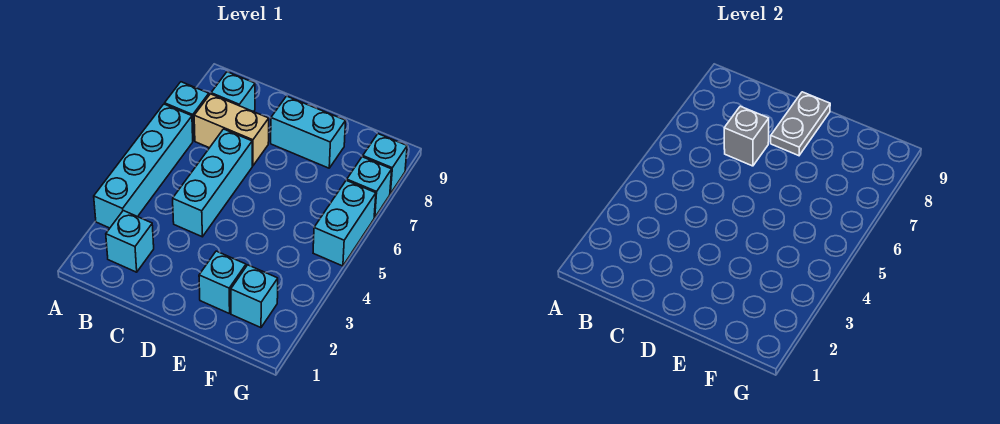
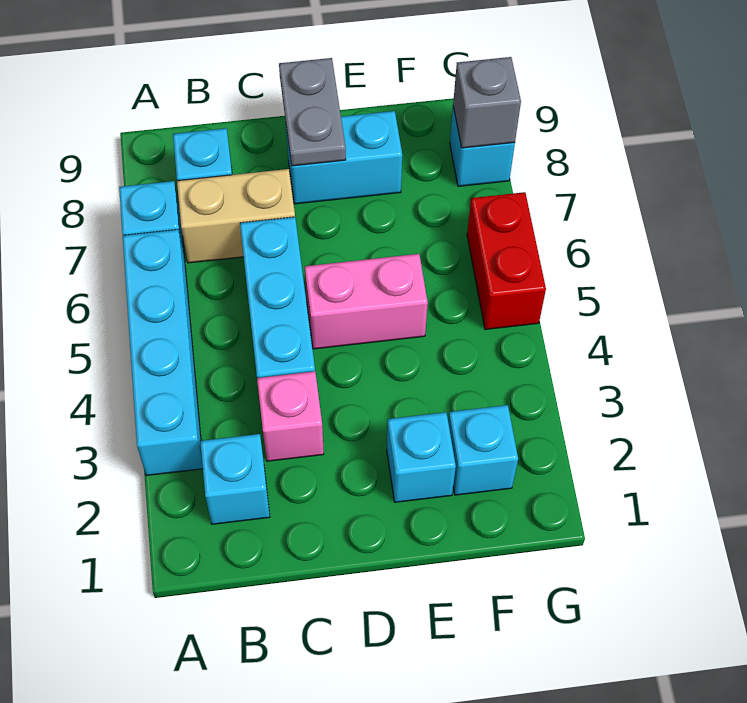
none -> pink brick C3 level 1
grey brick C7 level 2 -> grey brick G8 level 2
none -> pink brick D5:E5 level 1
cyan brick G5:G6 level 1 -> red brick G5:G6 level 1
cyan brick G7 level 1 -> none

